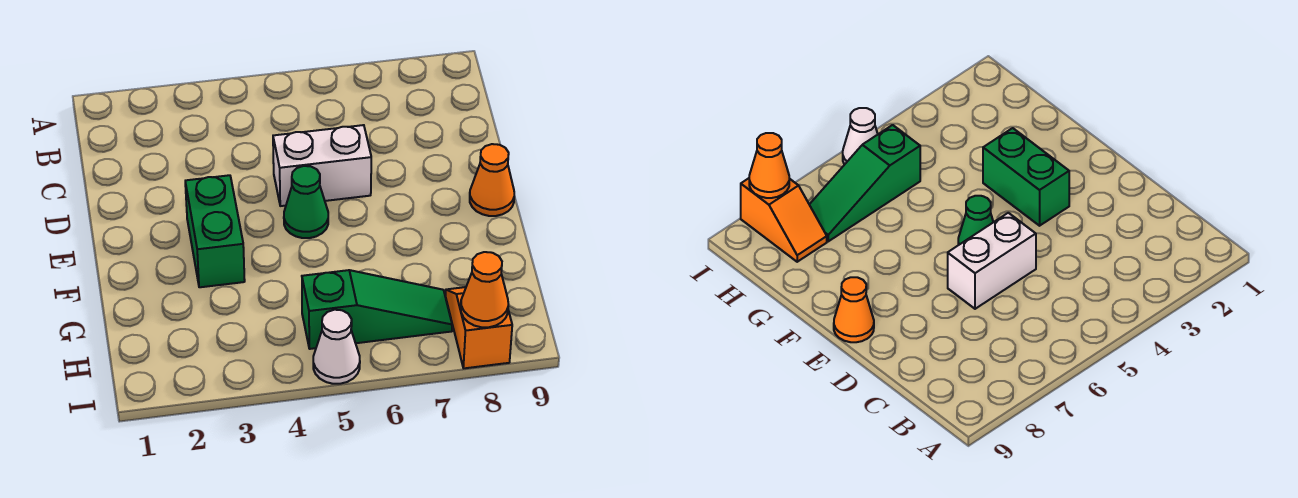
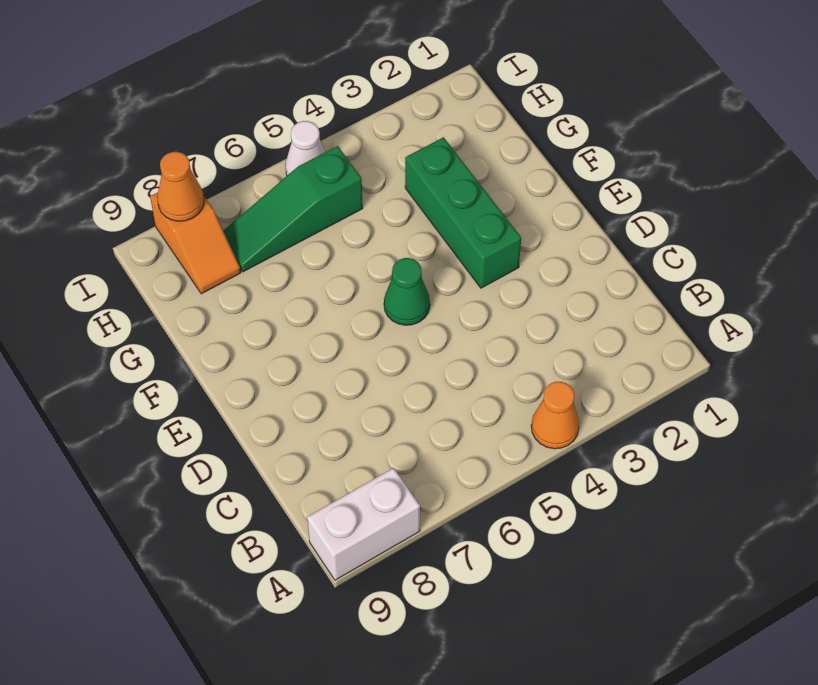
white brick D5:D6 level 1 -> white brick A8:A9 level 1
green brick E3:F3 level 1 -> green brick E3:G3 level 1
orange cone E9 level 1 -> orange cone A4 level 1

